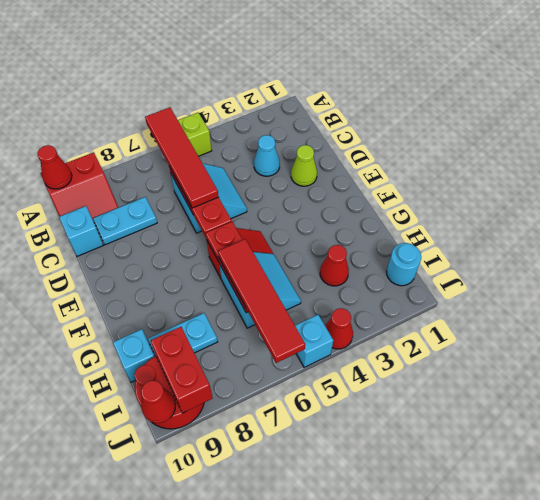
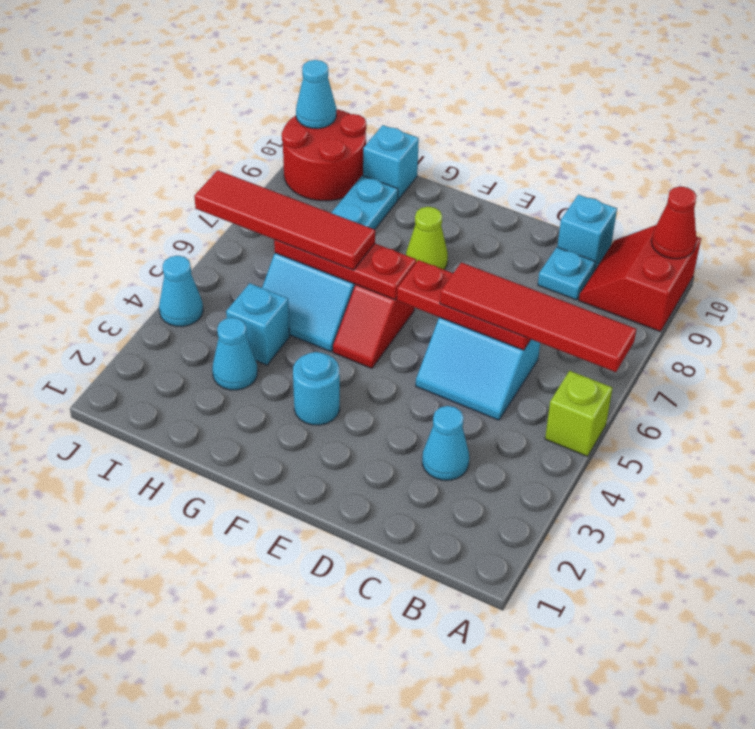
cyan plate C8:C9 level 1 -> cyan plate C9 level 1
lime cone D2 level 1 -> lime cone F8 level 1
red cone H3 level 1 -> cyan cone H3 level 1
cyan round brick I1 level 1 -> cyan round brick F3 level 1
red brick I9:J9 level 2 -> none
red cone J4 level 1 -> cyan cone J4 level 1
cyan brick J5 level 1 -> cyan brick H4 level 1
red cone J10 level 2 -> cyan cone J10 level 2

